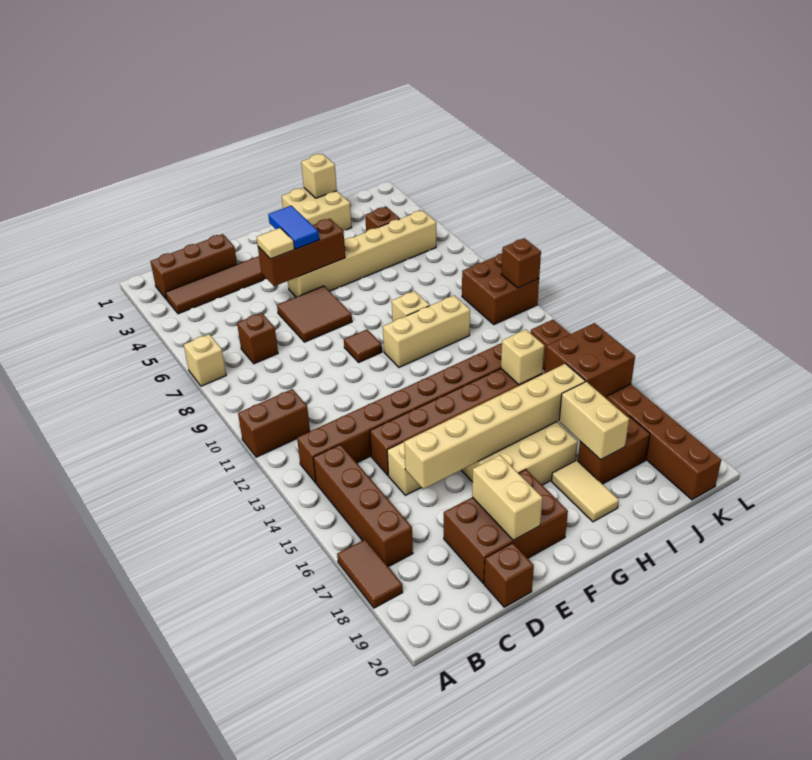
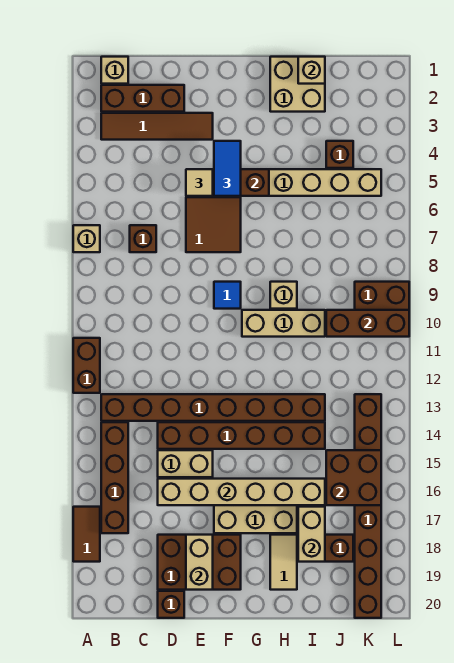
brown brick A11:B11 level 1 -> brown brick A11:A12 level 1
brown tile F9 level 1 -> blue tile F9 level 1
tan brick I14 level 2 -> tan brick B1 level 1
brown brick L10 level 2 -> brown brick J10:L10 level 2

